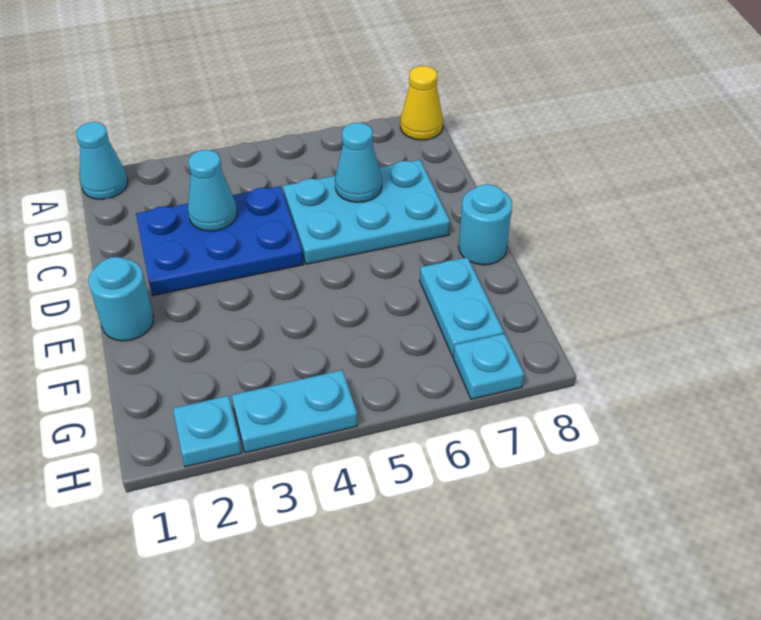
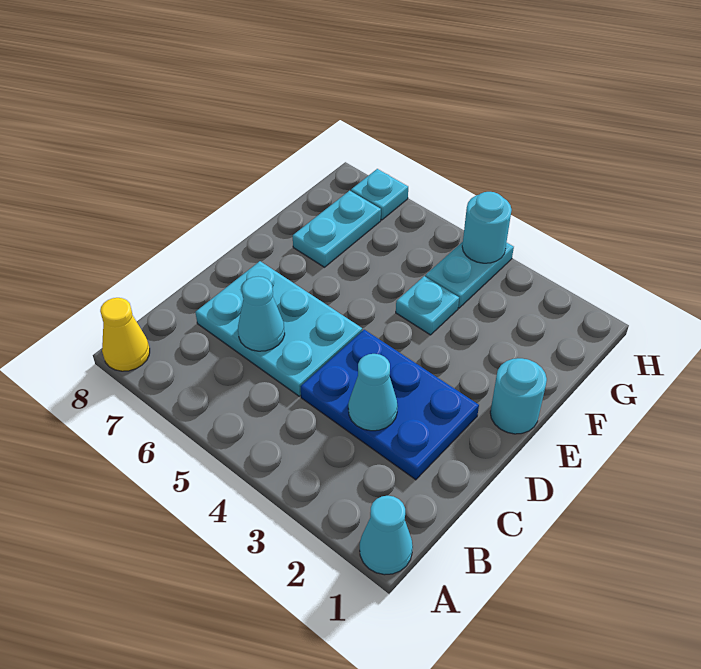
cyan round brick E8 level 1 -> cyan round brick H4 level 2
cyan plate H2 level 1 -> cyan plate F4 level 1
cyan plate H3:H4 level 1 -> cyan plate G4:H4 level 1

